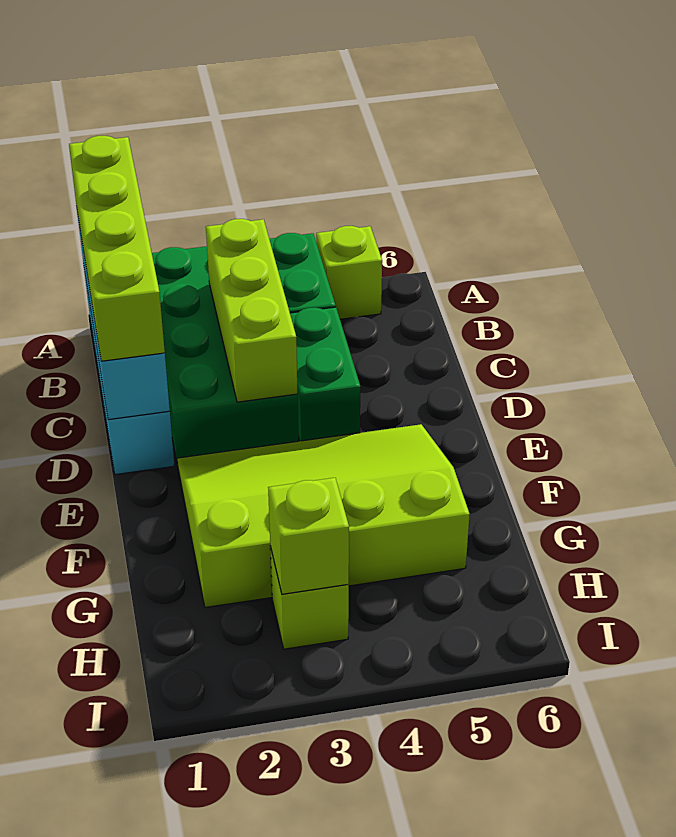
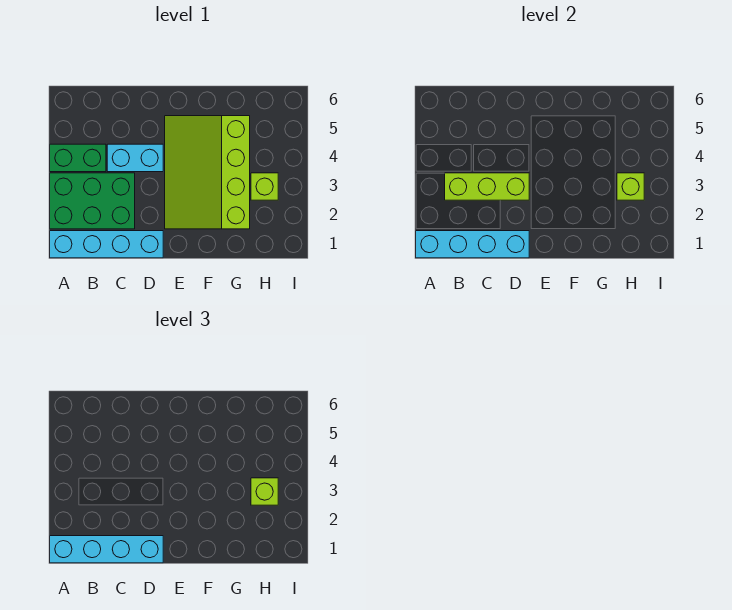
lime brick A1:D1 level 3 -> cyan brick A1:D1 level 3
green brick A2:D3 level 1 -> green brick A2:C3 level 1
lime brick A5 level 1 -> lime brick H3 level 3
green brick C4:D4 level 1 -> cyan brick C4:D4 level 1

